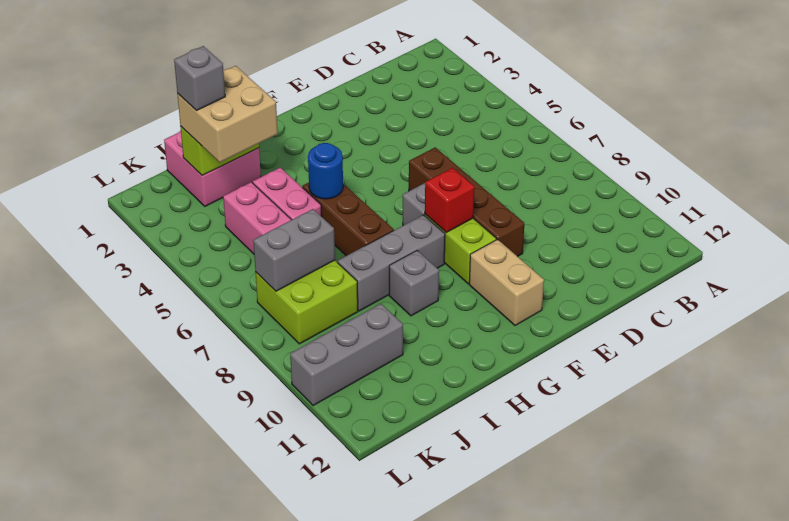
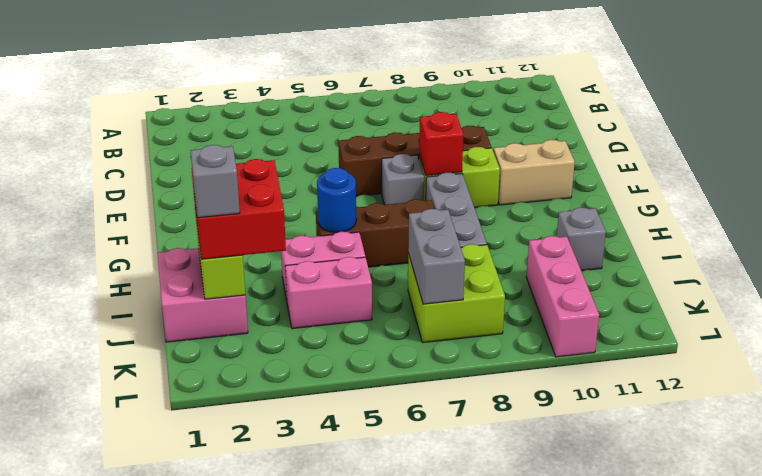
grey brick H9 level 1 -> grey brick I11 level 1
tan brick I2:J3 level 3 -> red brick I2:J3 level 3
grey brick J10:L10 level 1 -> pink brick J10:L10 level 1

